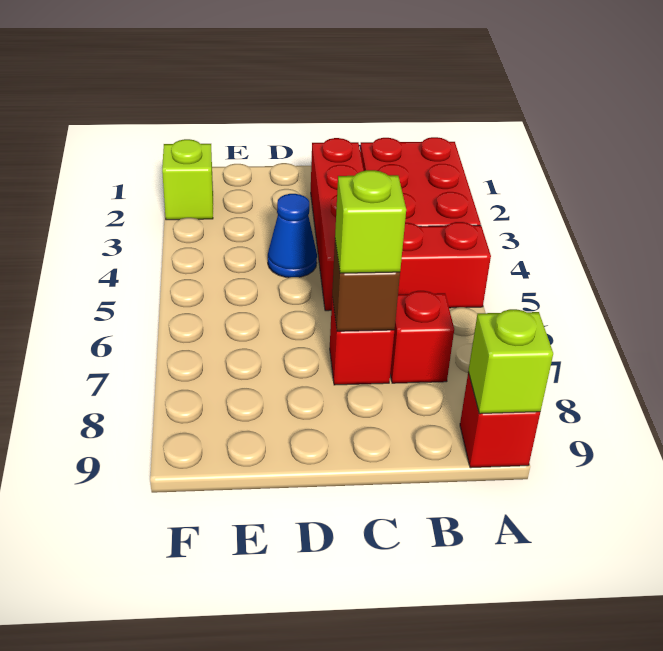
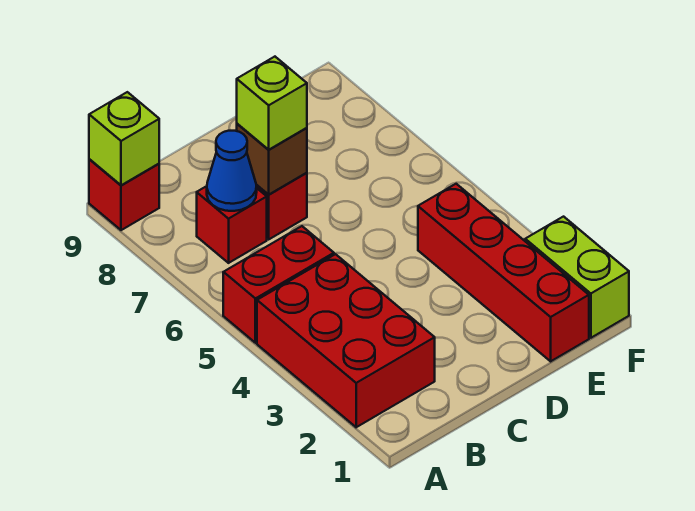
red brick C2:C5 level 1 -> red brick E1:E4 level 1
blue cone D4 level 1 -> blue cone B7 level 2
lime brick F2 level 1 -> lime brick F1:F2 level 1

